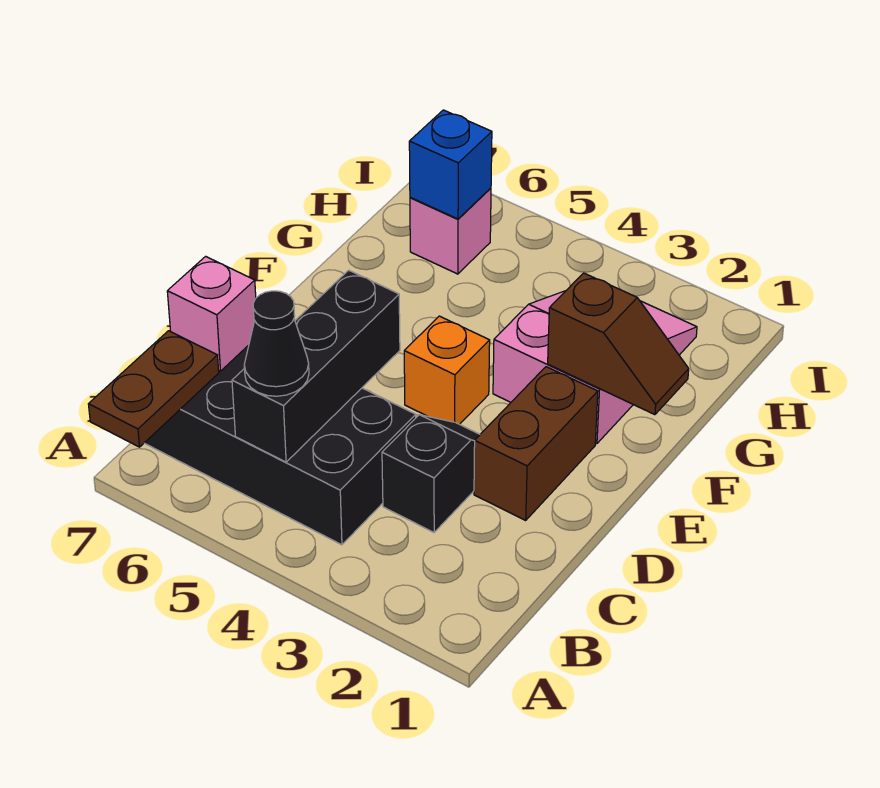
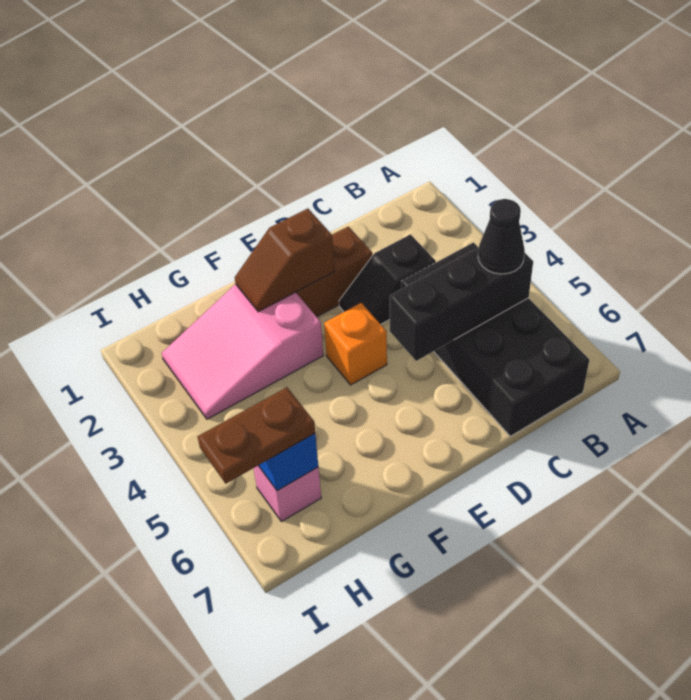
brown plate A7:B7 level 2 -> brown plate H6:I6 level 3
pink brick C7 level 2 -> none
brown slope F1:F2 level 2 top 2 -> brown slope E2:F2 level 2 top E

